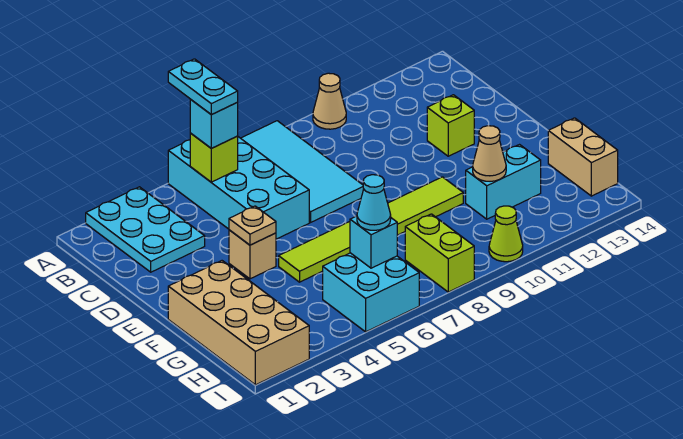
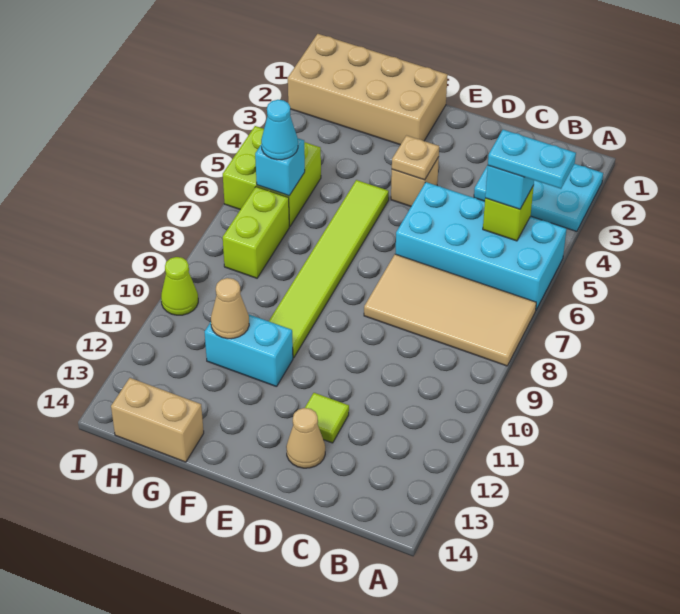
cyan tile A7:D8 level 1 -> tan tile A7:D8 level 1
tan cone A10 level 1 -> tan cone D13 level 1
lime brick D12 level 1 -> lime tile D12 level 1
cyan brick G11:G12 level 1 -> cyan brick F11:G11 level 1
cyan brick H5:I6 level 1 -> lime brick H5:I6 level 1
lime brick H8:I8 level 1 -> lime brick H7:H8 level 1

